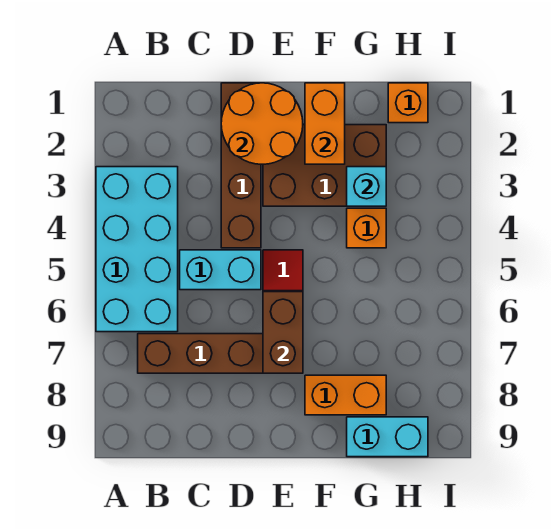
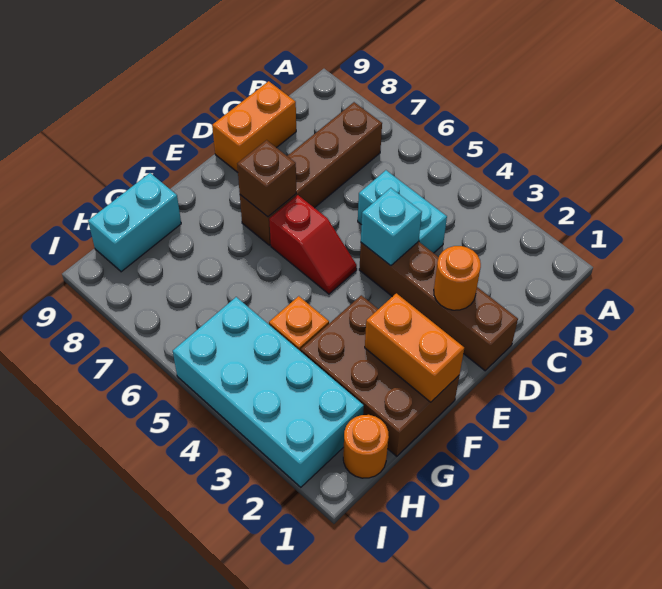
cyan brick A3:B6 level 1 -> cyan brick H2:I5 level 1
cyan brick C5:D5 level 1 -> cyan brick C4:C5 level 1
orange round brick D1:E2 level 2 -> orange round brick D2 level 2
brown brick E2:G3 level 1 -> brown brick F1:G3 level 1
brown brick E6:E7 level 2 -> brown brick E7 level 2
orange brick F8:G8 level 1 -> orange brick C9:D9 level 1
cyan brick G3 level 2 -> cyan brick D4 level 2
orange brick H1 level 1 -> orange round brick H1 level 1

